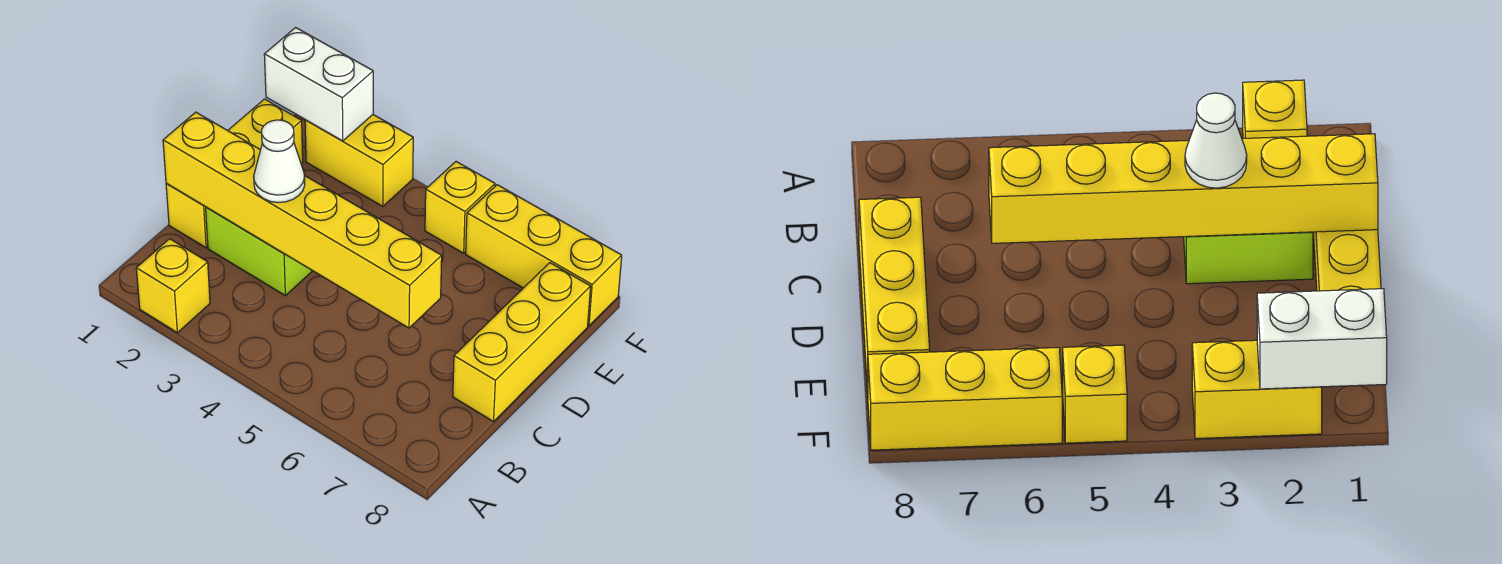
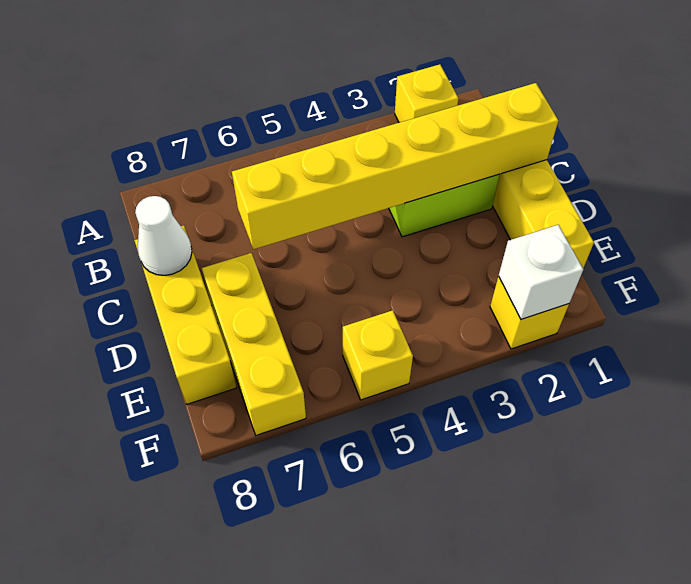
white cone C3 level 3 -> white cone C8 level 2
white brick F1:F2 level 2 -> white brick F2 level 2
yellow brick F2:F3 level 1 -> yellow brick F2 level 1
yellow brick F6:F8 level 1 -> yellow brick D7:F7 level 1

